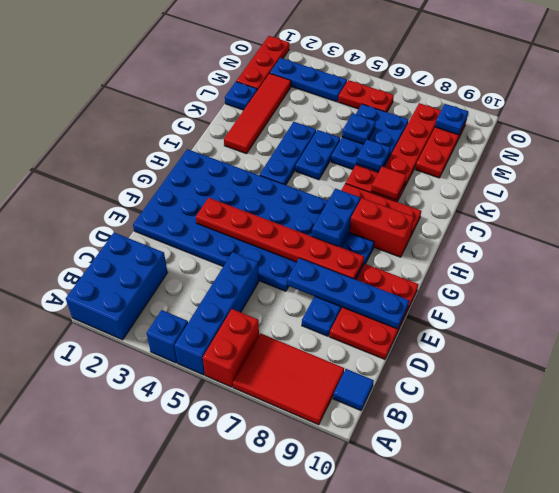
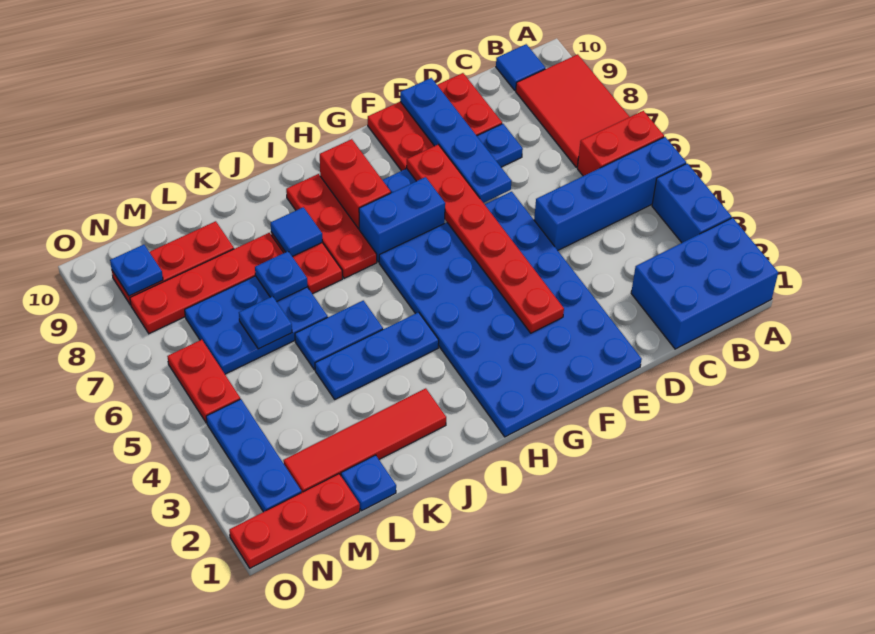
blue brick A4 level 1 -> blue brick A3:A4 level 1
red tile J8 level 2 -> blue tile J8 level 2

